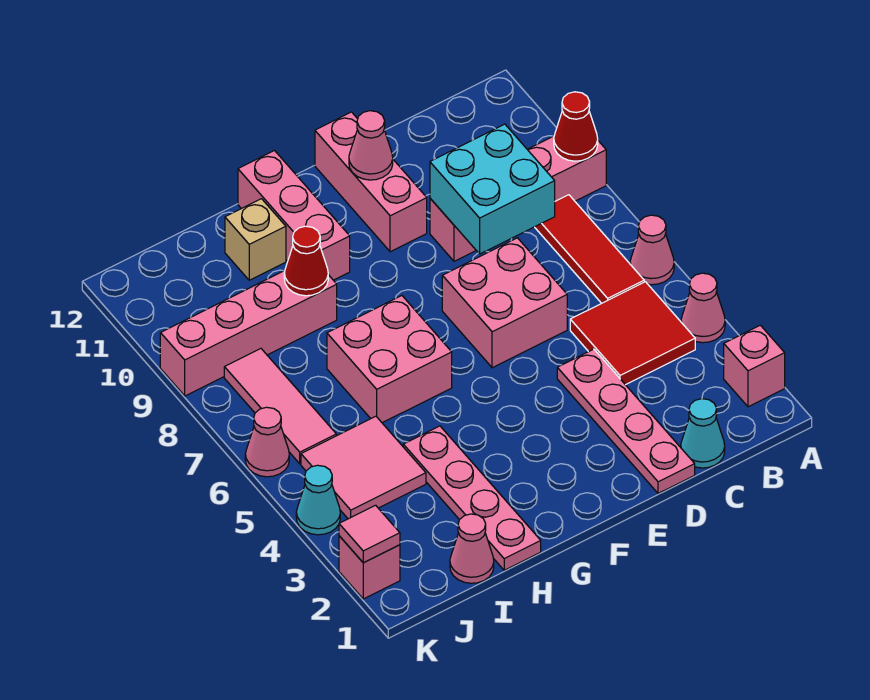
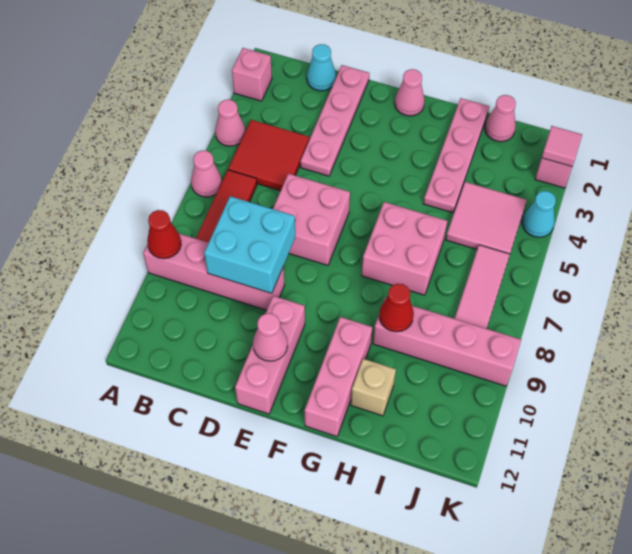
pink cone K6 level 1 -> pink cone F1 level 1

